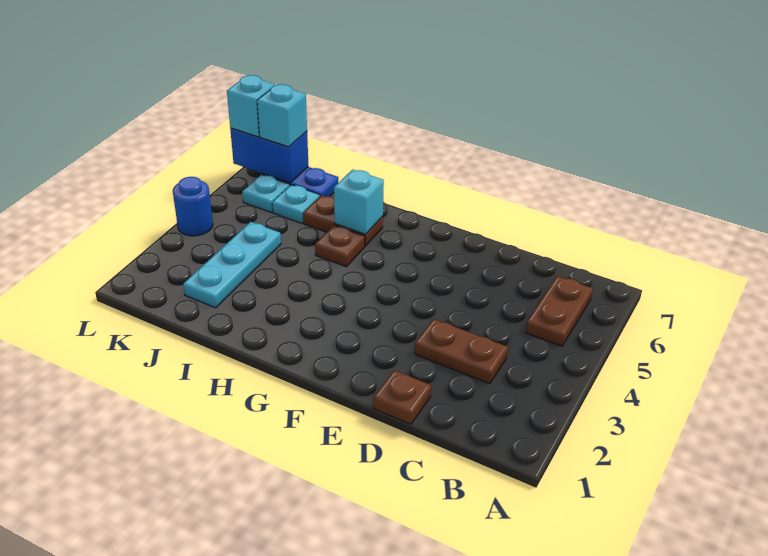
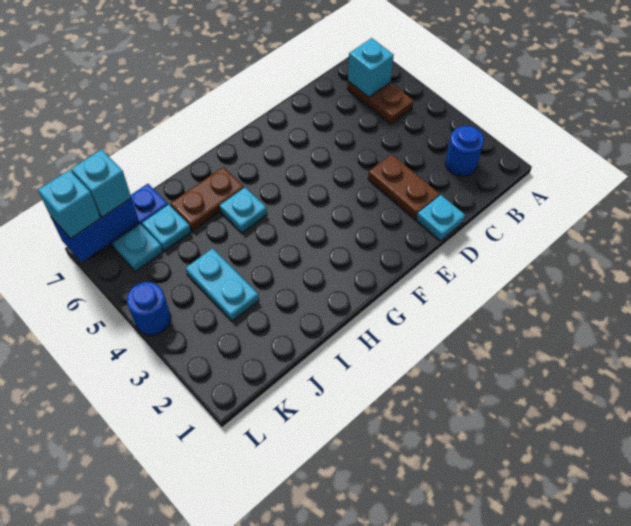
none -> blue round brick B2 level 1
brown plate C3:D3 level 1 -> brown plate D2:D3 level 1
brown plate D1 level 1 -> cyan plate D1 level 1
brown plate H5 level 1 -> cyan plate H5 level 1
cyan brick H6 level 2 -> cyan brick B6 level 2
cyan plate J2:J4 level 1 -> cyan plate J3:J4 level 1

